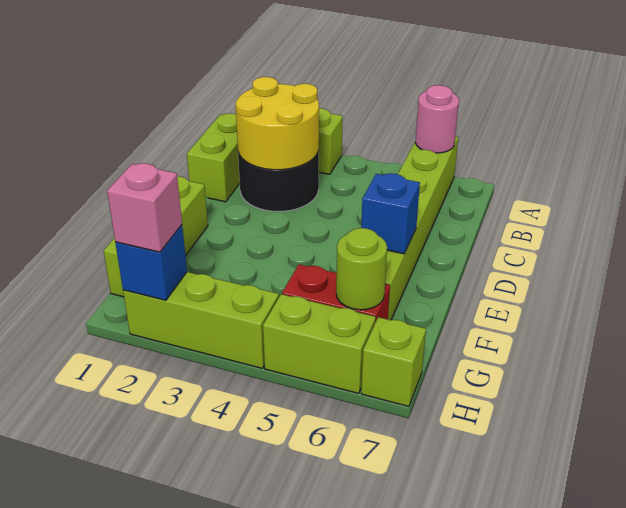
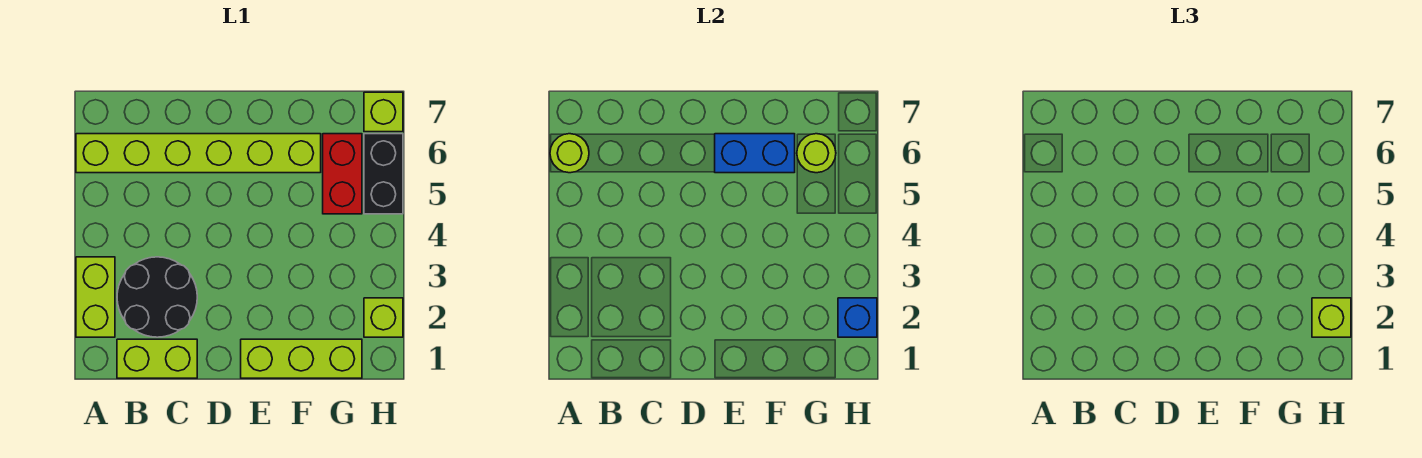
pink round brick A6 level 2 -> lime round brick A6 level 2
yellow round brick B2:C3 level 2 -> none
blue brick E6 level 2 -> blue brick E6:F6 level 2
lime brick H2:H4 level 1 -> lime brick H2 level 1
pink brick H2 level 3 -> lime brick H2 level 3
lime brick H5:H6 level 1 -> black brick H5:H6 level 1

